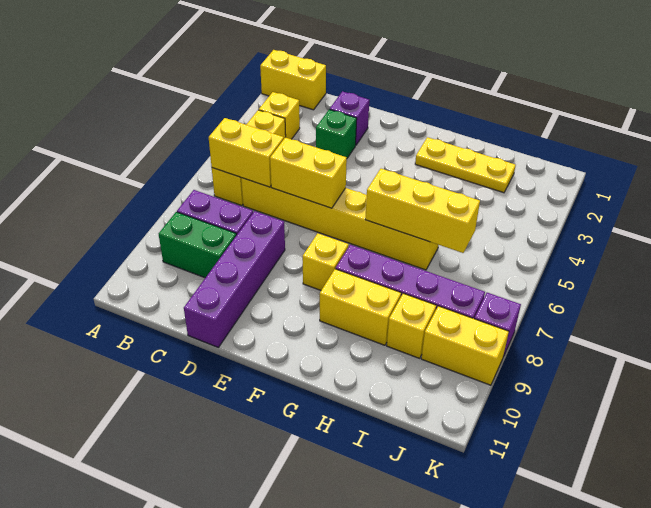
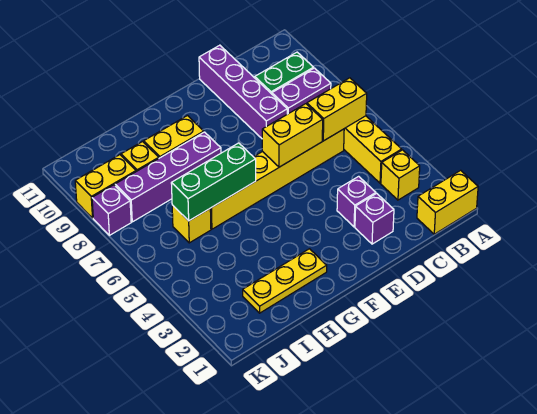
green brick D3 level 1 -> purple brick D3 level 1
yellow brick F8 level 1 -> yellow brick I6 level 1
yellow brick G6:I6 level 2 -> green brick G6:I6 level 2

